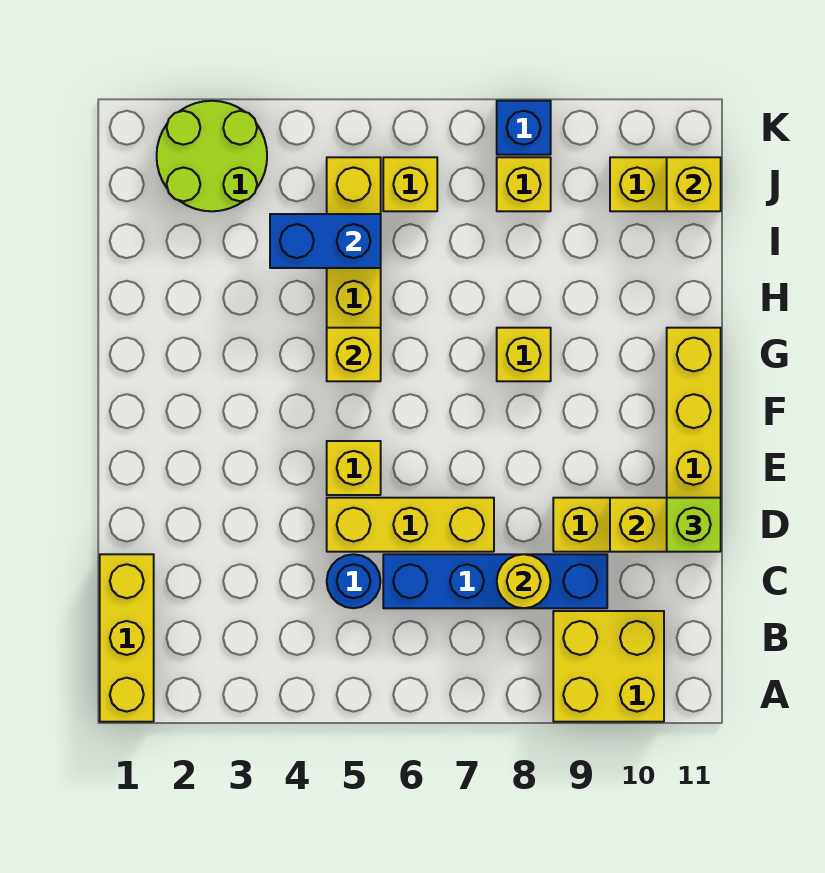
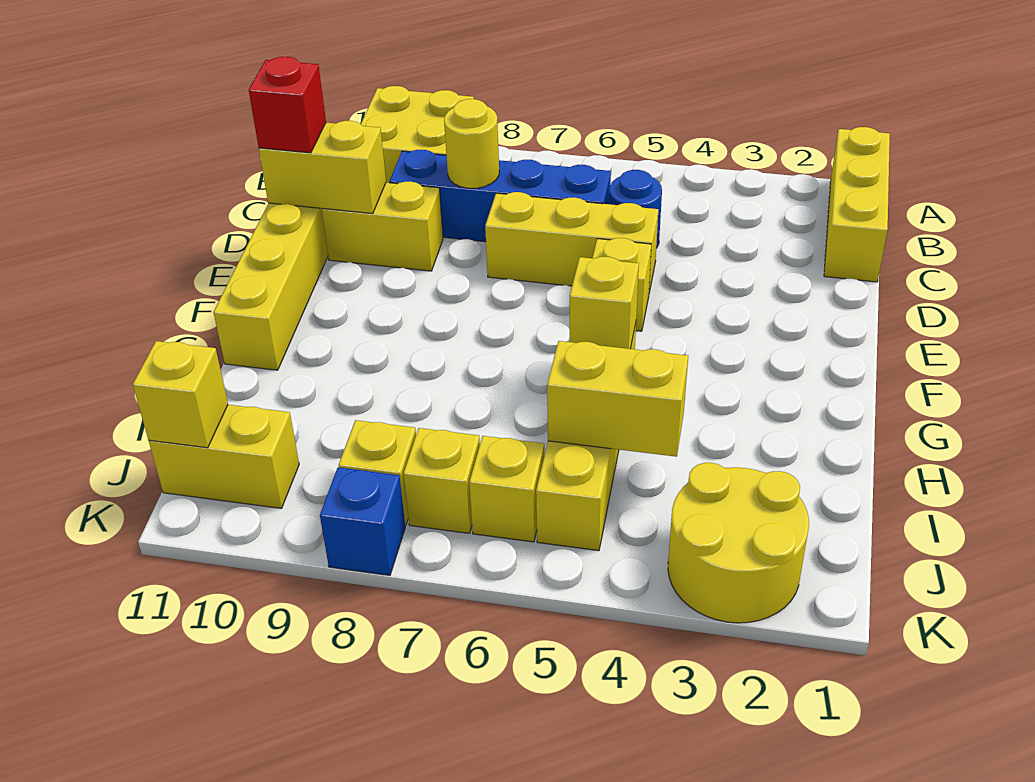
lime brick D11 level 3 -> red brick D11 level 3
yellow brick G8 level 1 -> yellow brick J7 level 1
blue brick I4:I5 level 2 -> yellow brick I4:I5 level 2
lime round brick J2:K3 level 1 -> yellow round brick J2:K3 level 1

